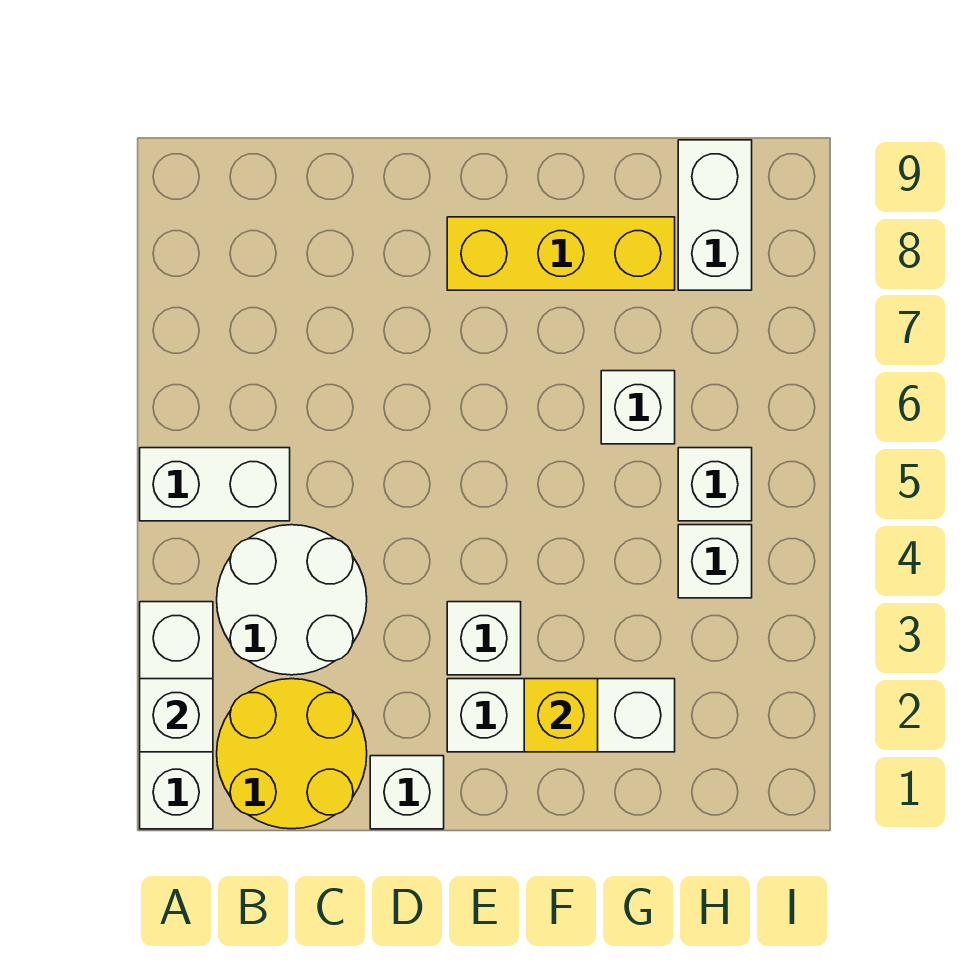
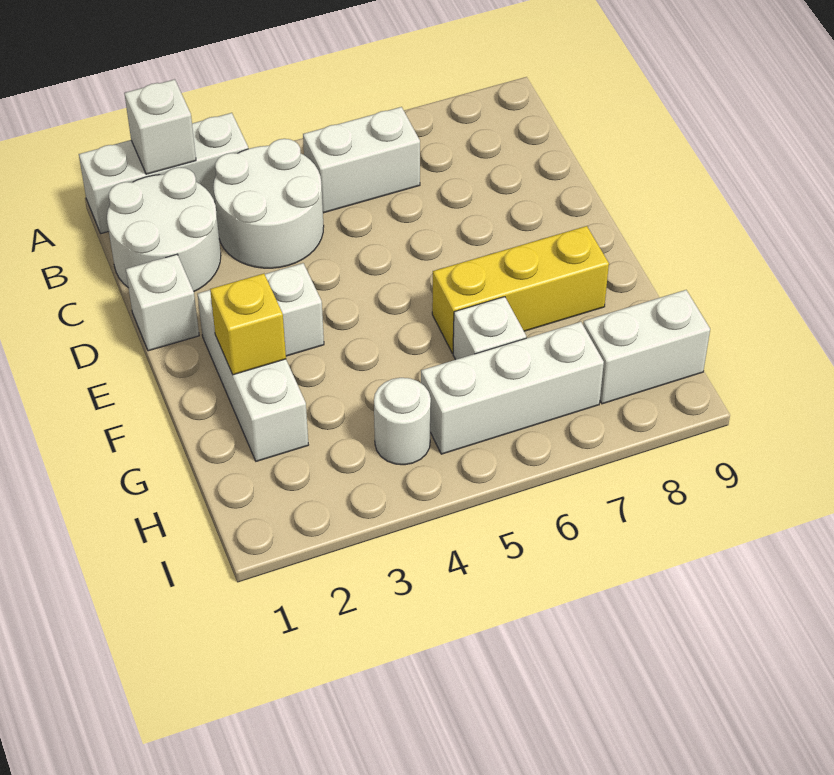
white brick A5:B5 level 1 -> white brick B5:B6 level 1
yellow round brick B1:C2 level 1 -> white round brick B1:C2 level 1
yellow brick E8:G8 level 1 -> yellow brick F6:F8 level 1
white brick H4 level 1 -> white round brick H4 level 1
white brick H5 level 1 -> white brick H5:H7 level 1

